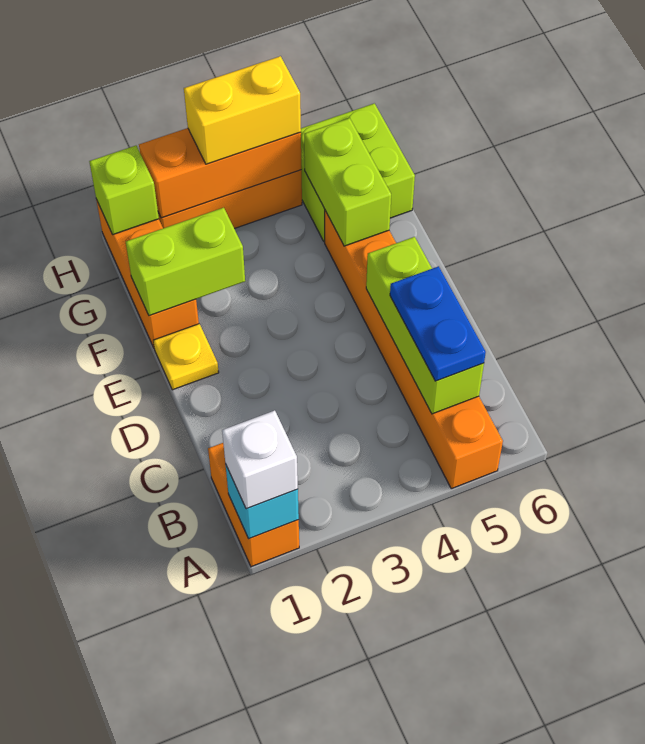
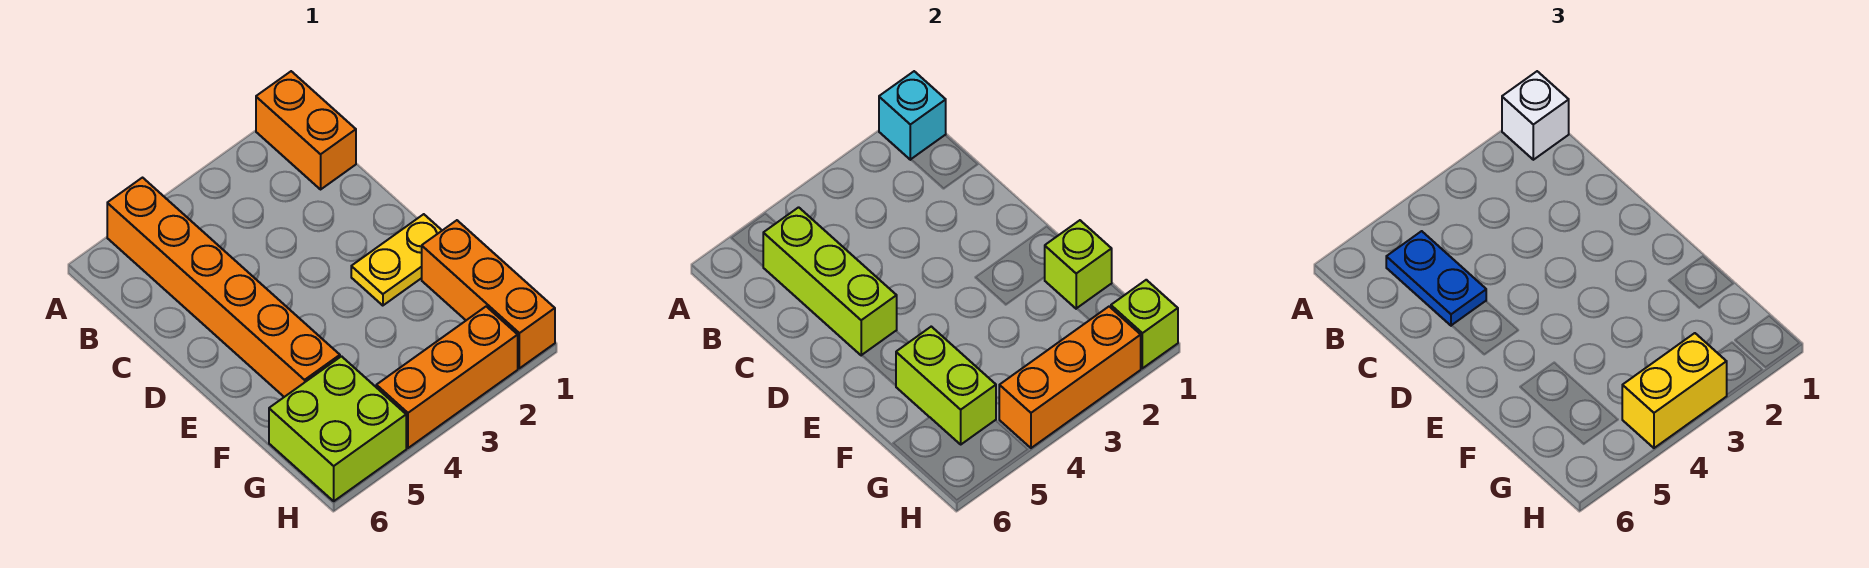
yellow plate E1 level 1 -> yellow plate E1:E2 level 1
lime brick F1:F2 level 2 -> lime brick F1 level 2

